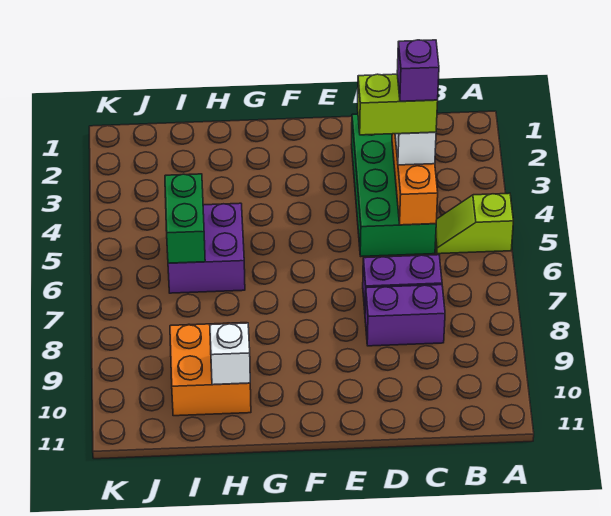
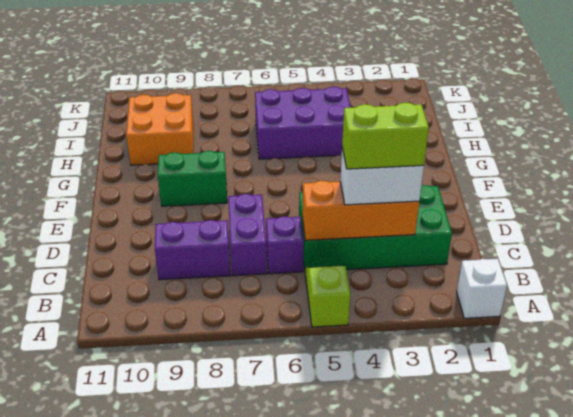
lime brick C4:D4 level 4 -> lime brick C3:C4 level 4
purple brick C4 level 5 -> purple brick C6 level 1
purple brick C8:D8 level 1 -> purple brick C8:C9 level 1
purple brick H5:I6 level 1 -> purple brick H4:I6 level 1
white brick H10 level 2 -> white brick A1 level 1
green brick I5:I6 level 2 -> green brick F8:F9 level 1

